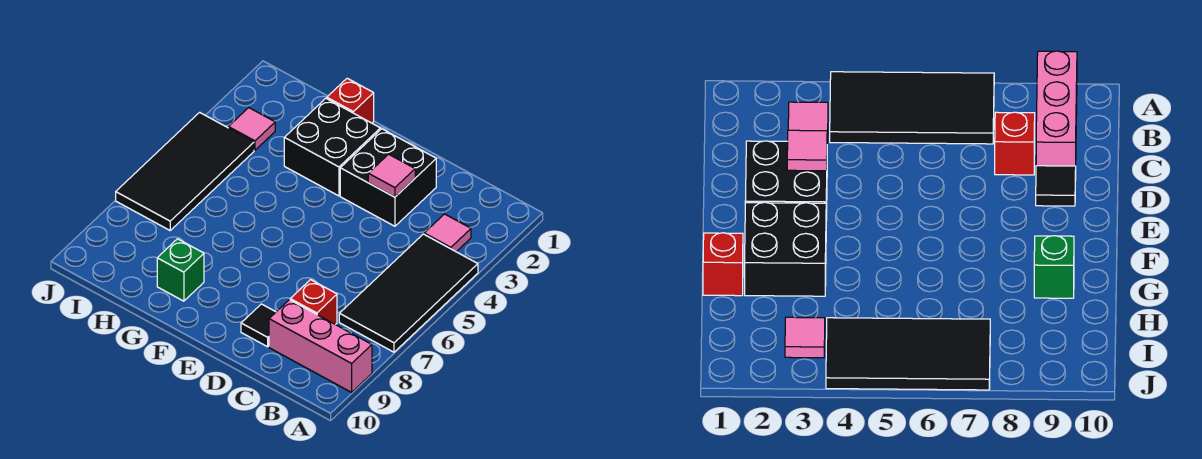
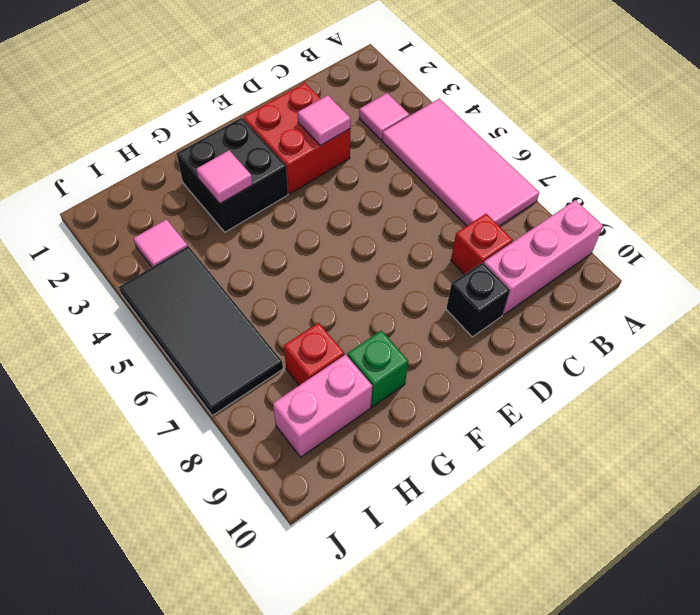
black tile A4:B7 level 1 -> pink tile A4:B7 level 1
black brick D2:E3 level 1 -> red brick D2:E3 level 1
black tile D9 level 1 -> black brick D9 level 1
red brick G1 level 1 -> red brick H8 level 1
none -> pink tile G3 level 2
none -> pink brick H9:I9 level 1

